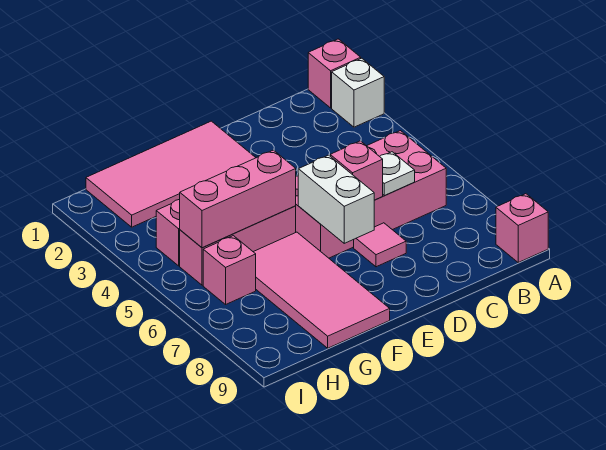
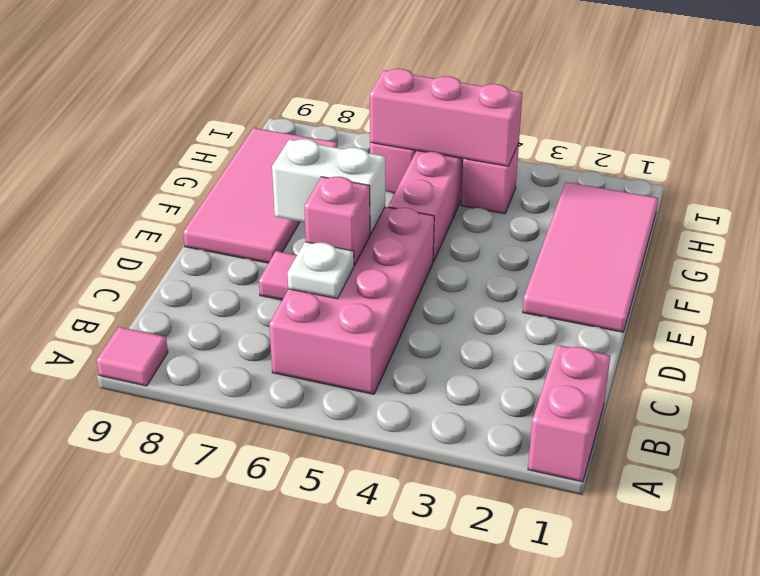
pink brick A1 level 1 -> pink brick A1:B1 level 1
white brick A2 level 1 -> none
pink brick A9 level 1 -> pink tile A9 level 1
pink brick F5:H5 level 2 -> pink brick H4:H6 level 2
pink tile F6:G9 level 1 -> pink tile E8:H9 level 1

